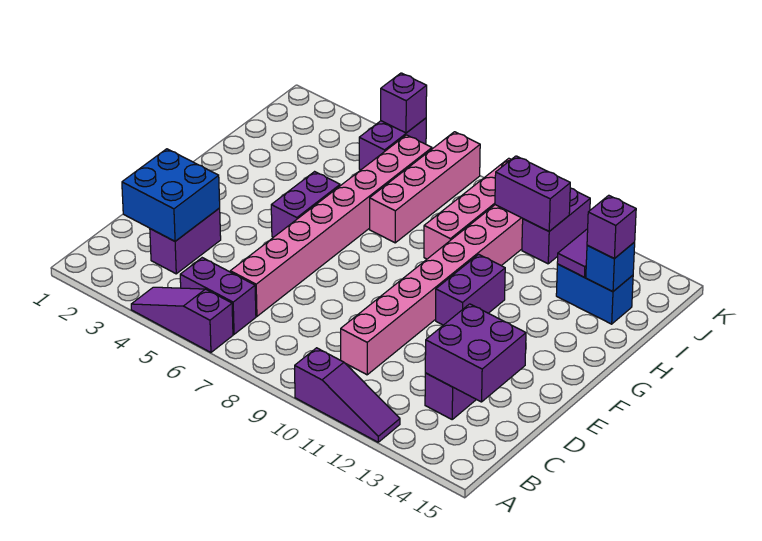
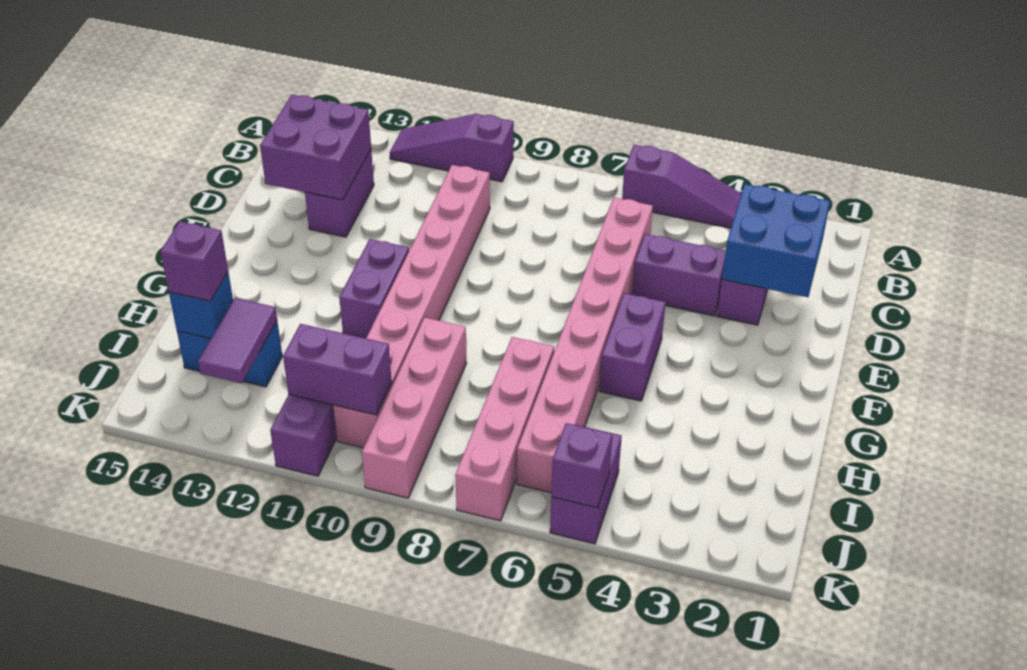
purple brick B5:B6 level 1 -> purple brick D4:D5 level 1

